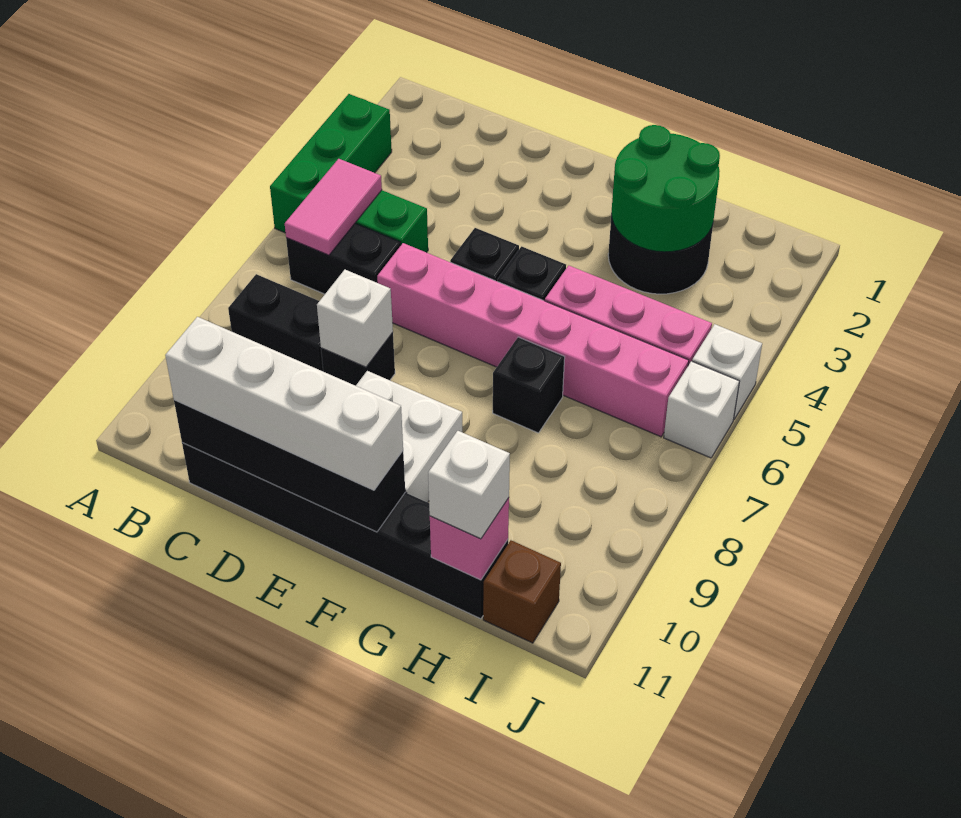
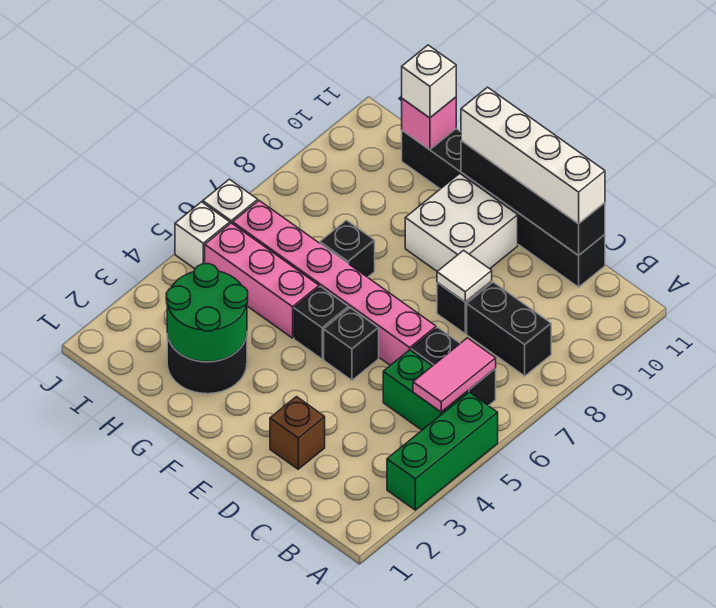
white brick D8 level 2 -> white tile D8 level 2
brown brick I11 level 1 -> brown brick D2 level 1

